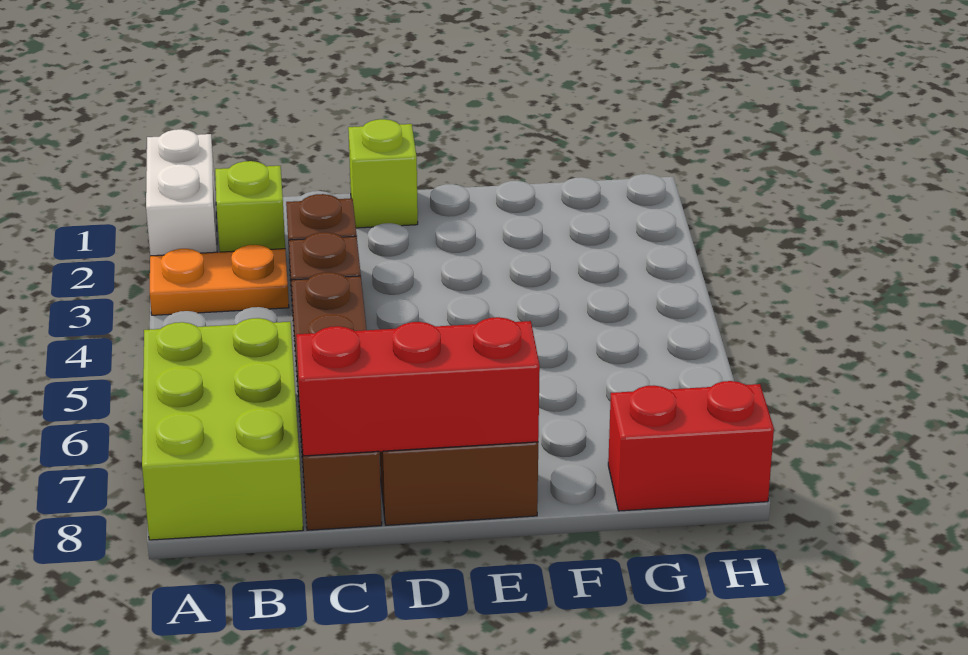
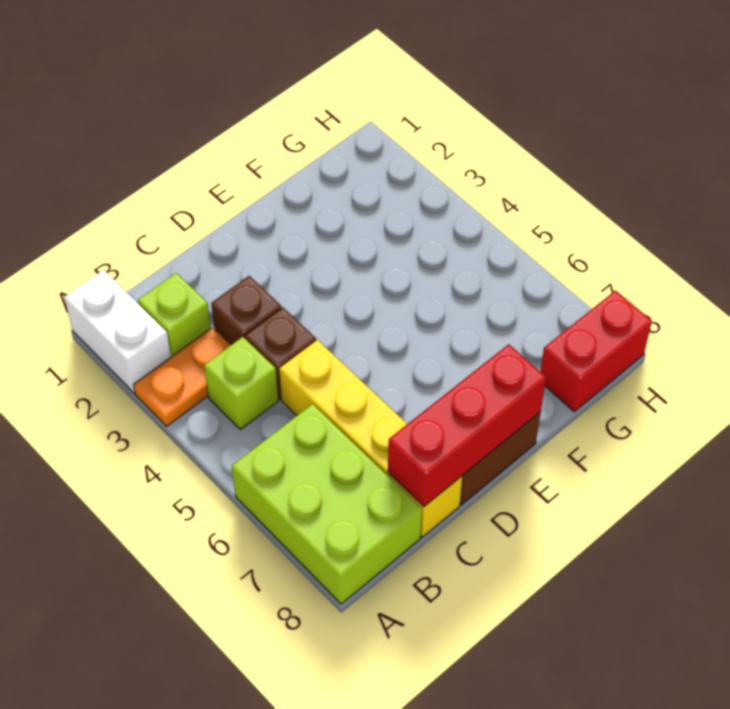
brown brick C5:C8 level 1 -> yellow brick C5:C8 level 1
lime brick D1 level 1 -> lime brick B4 level 1

